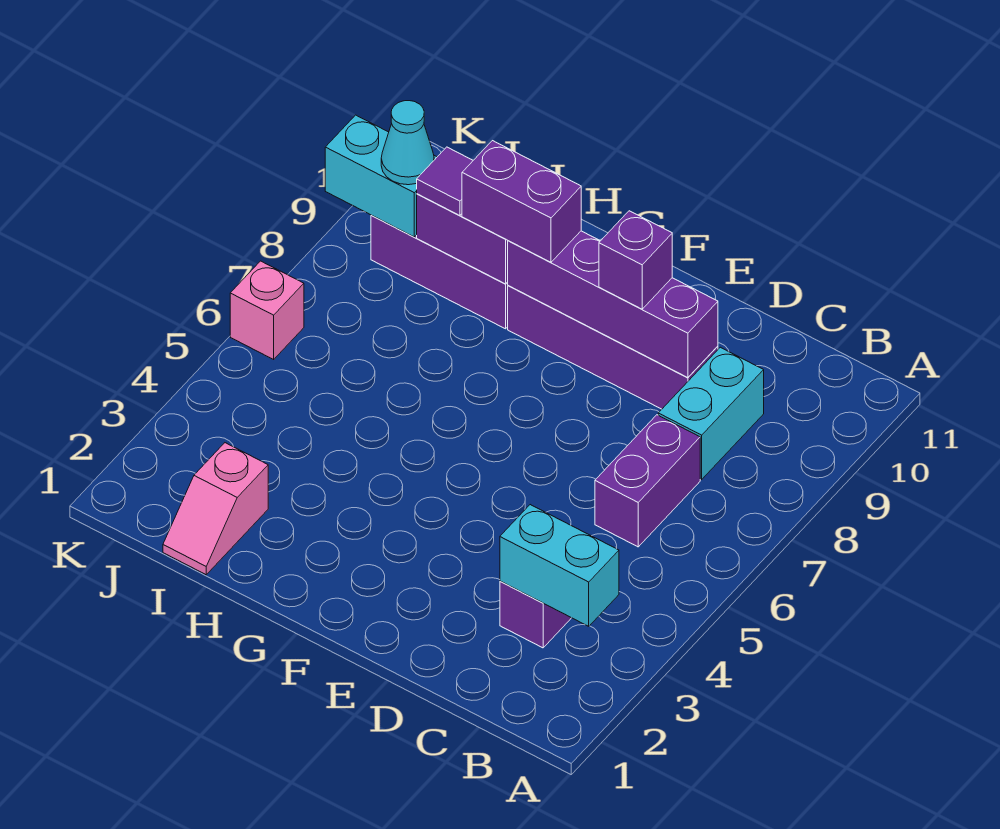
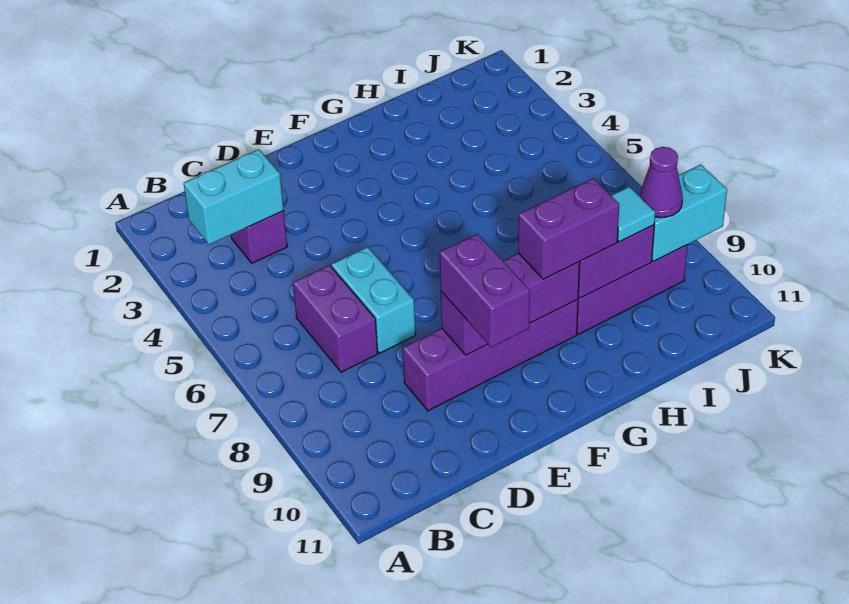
cyan brick C8:C9 level 1 -> cyan brick D6:D7 level 1
purple brick D9:G9 level 2 -> purple brick E9:G9 level 2
purple brick E9 level 3 -> purple brick E9:E10 level 3
pink slope I1:I2 level 1 top 2 -> none
purple tile I9 level 3 -> cyan tile I9 level 3
cyan cone J9 level 3 -> purple cone J9 level 3
pink brick K6 level 1 -> none

